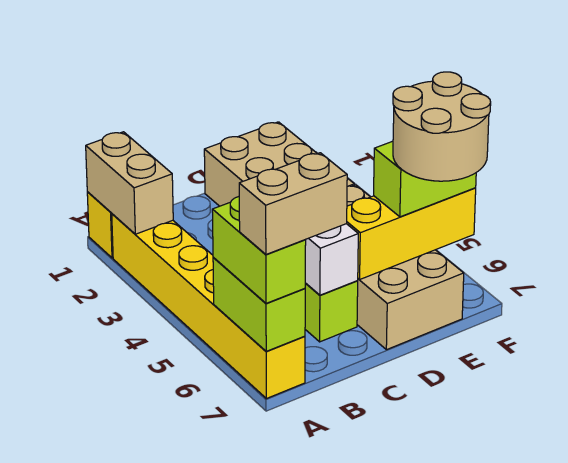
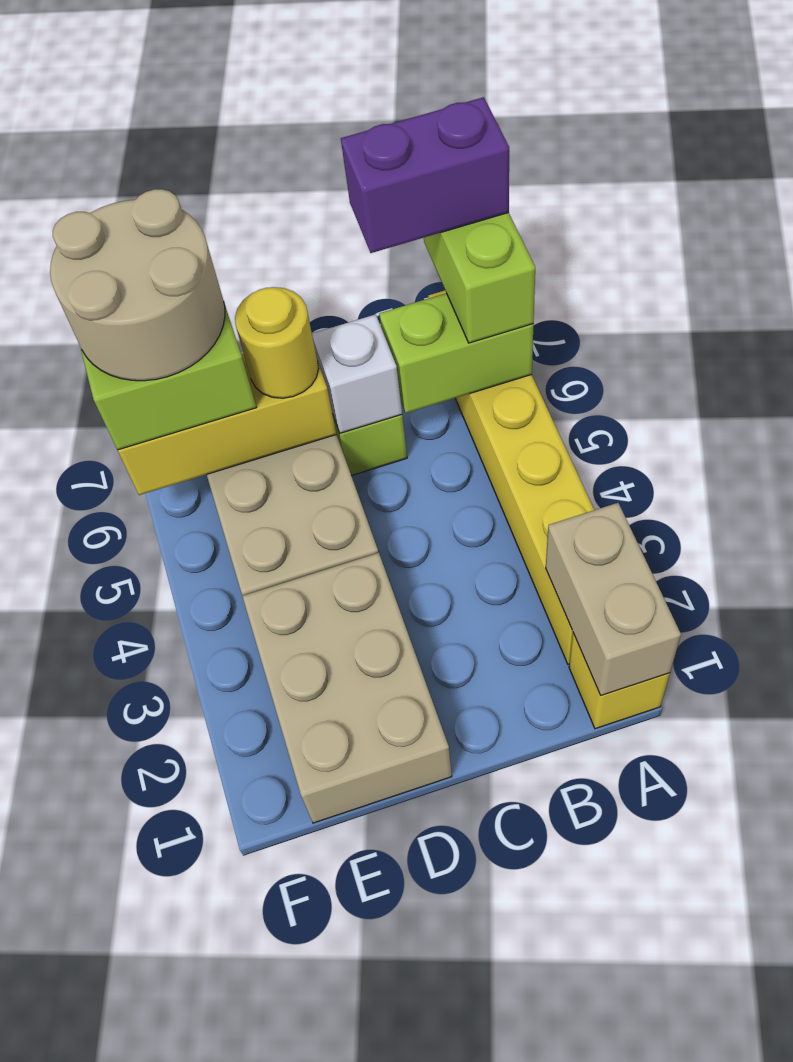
lime brick A6:A7 level 2 -> lime brick A6:B6 level 2
tan brick A7:B7 level 4 -> purple brick A7:B7 level 4
none -> yellow round brick D6 level 3

